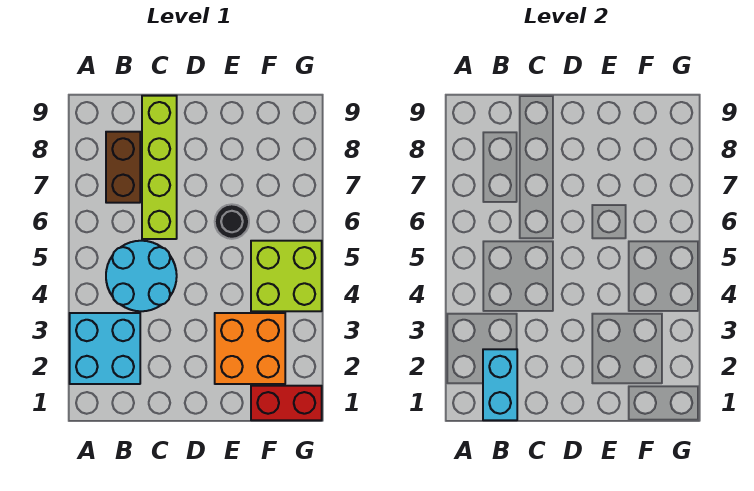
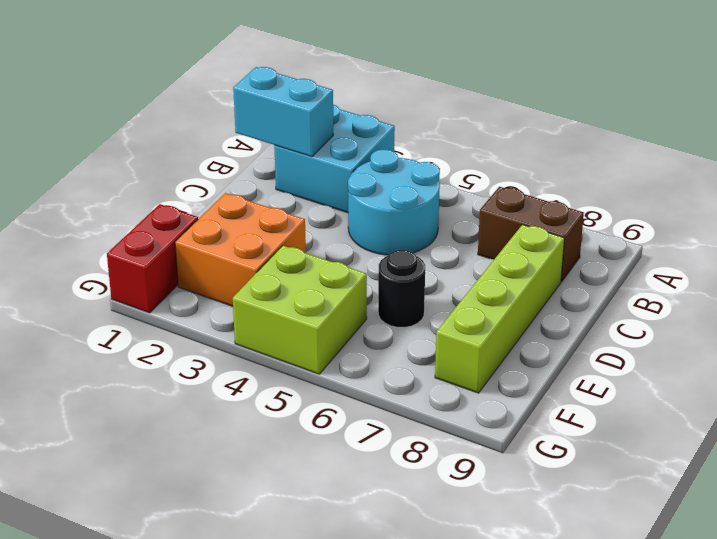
lime brick C6:C9 level 1 -> lime brick C8:F8 level 1

